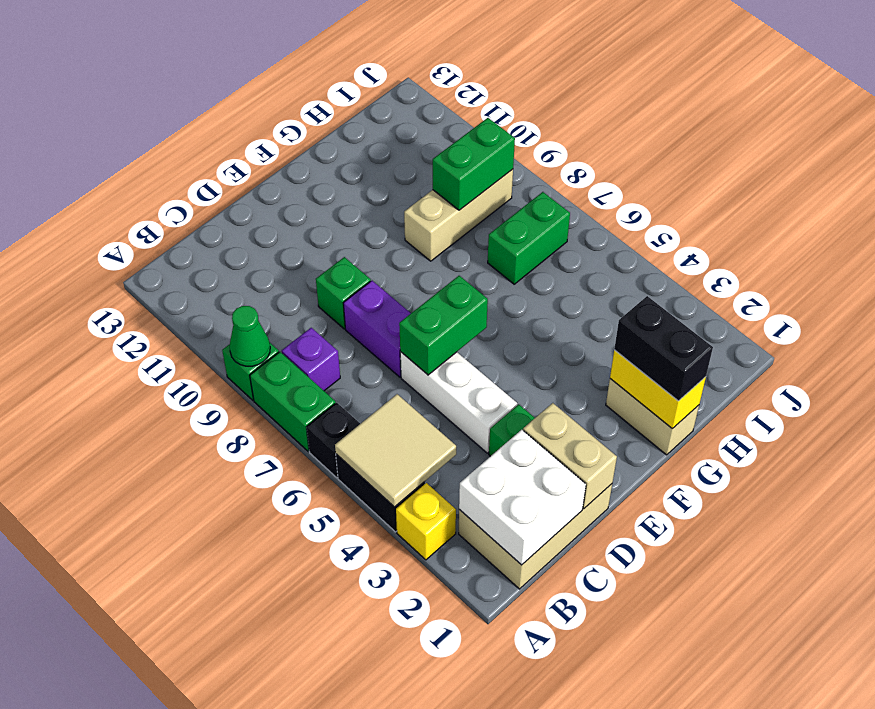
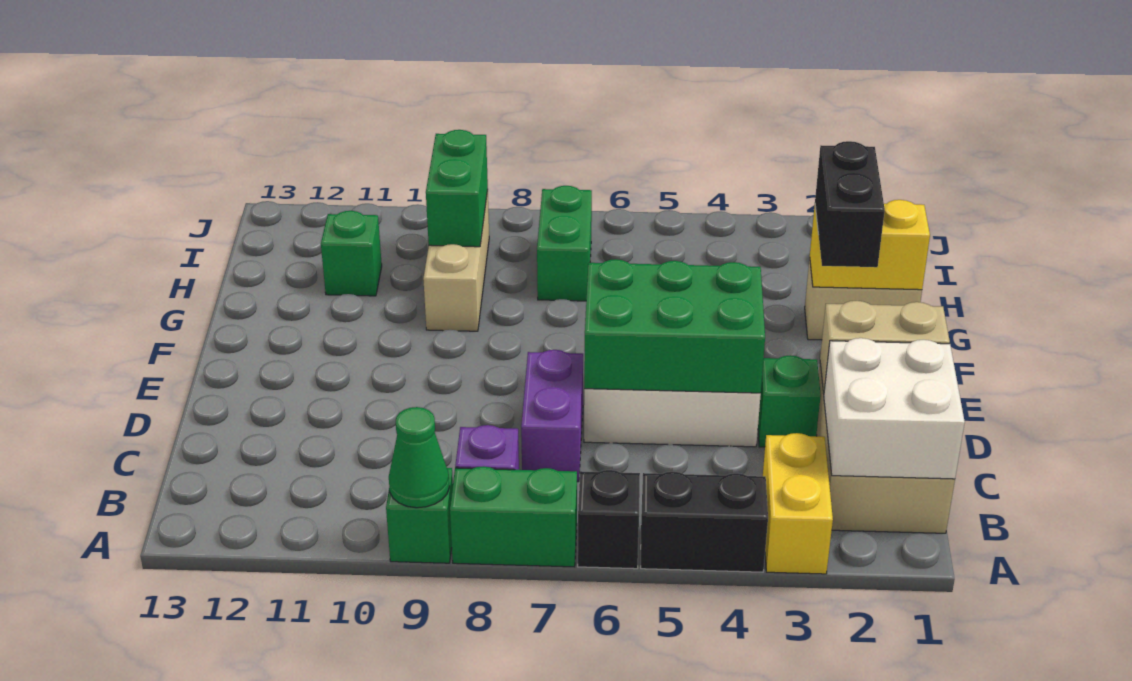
yellow brick A3 level 1 -> yellow brick A3:B3 level 1
tan tile A4:B5 level 2 -> none
green brick D6:E6 level 2 -> green brick D4:E6 level 2
purple brick D7:D8 level 1 -> purple brick C7:D7 level 1
green brick D9 level 1 -> green brick H11 level 1
black brick G1:G2 level 3 -> black brick F2:G2 level 3

